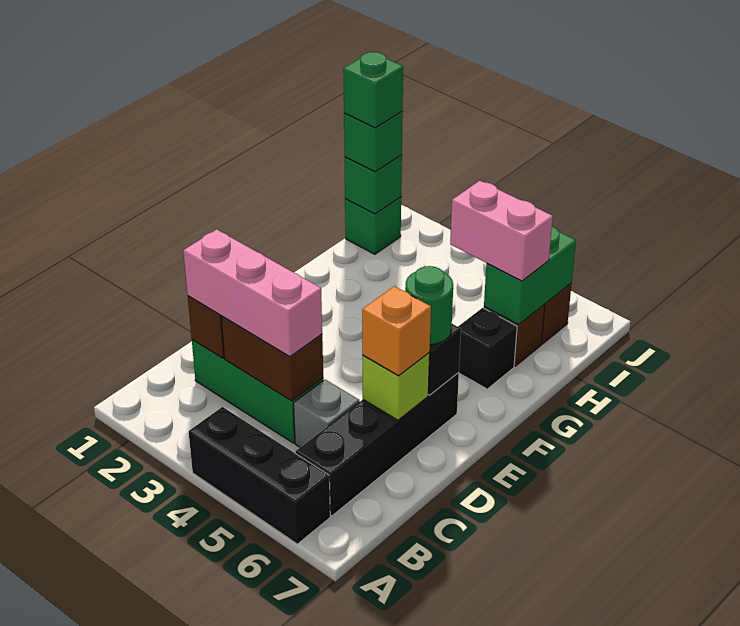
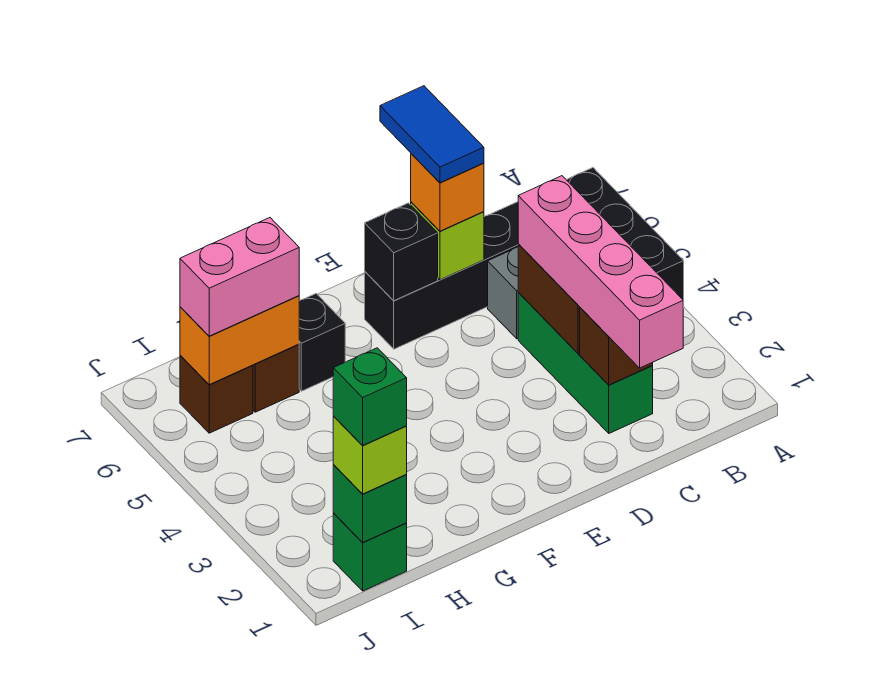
pink brick C2:C4 level 3 -> pink brick C1:C4 level 3
none -> blue tile D6:D7 level 4
green round brick E6 level 3 -> none
pink brick H5:H6 level 3 -> pink brick H6:I6 level 3
green brick H6:I6 level 2 -> orange brick H6:I6 level 2
green brick I1 level 3 -> lime brick I1 level 3

